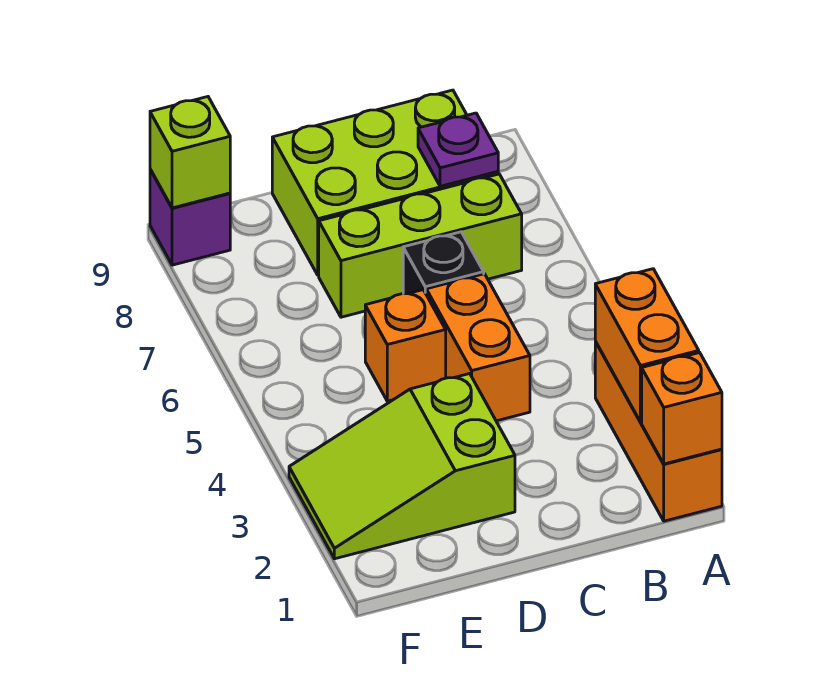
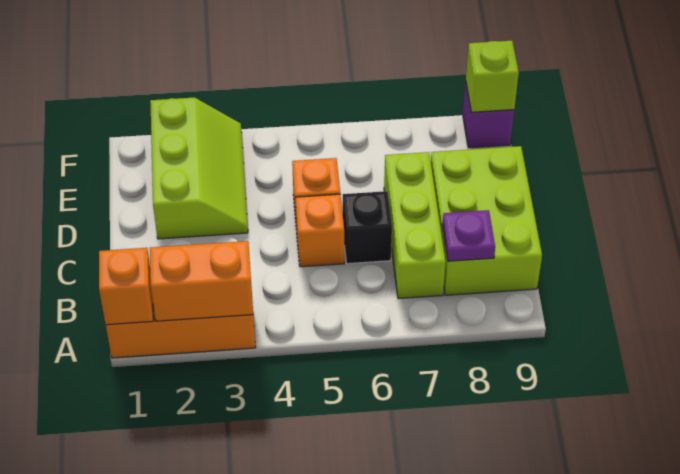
orange brick C4:C5 level 1 -> orange brick C5 level 1
lime slope D2:F3 level 1 top D -> lime slope D2:F3 level 1 top 2

